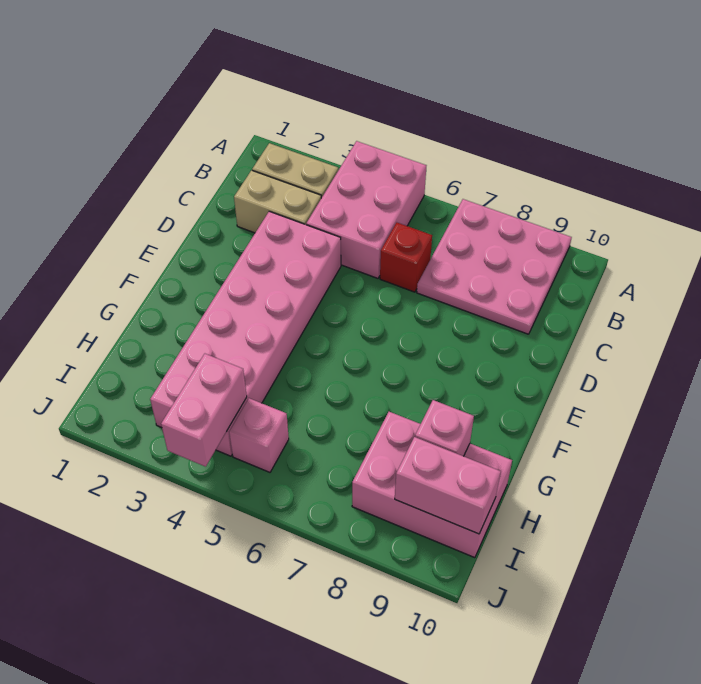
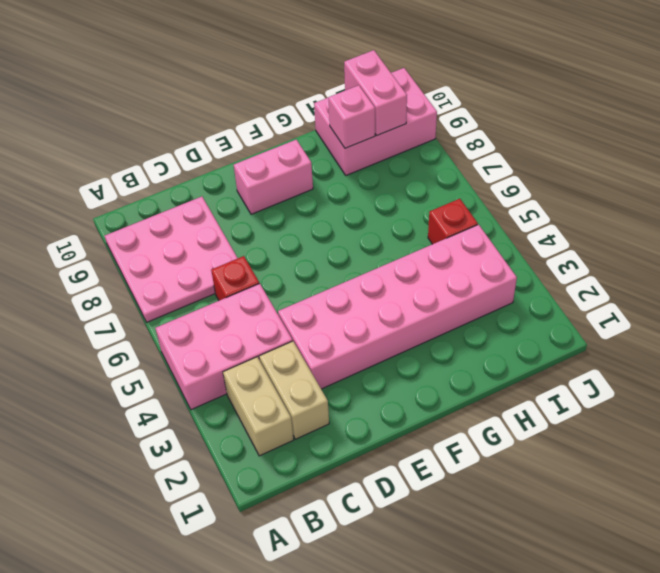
pink brick H8:I10 level 1 -> pink brick H9:J10 level 1
pink brick I4:J4 level 2 -> pink brick E9:F9 level 1
pink brick I5 level 1 -> red brick I5 level 1

